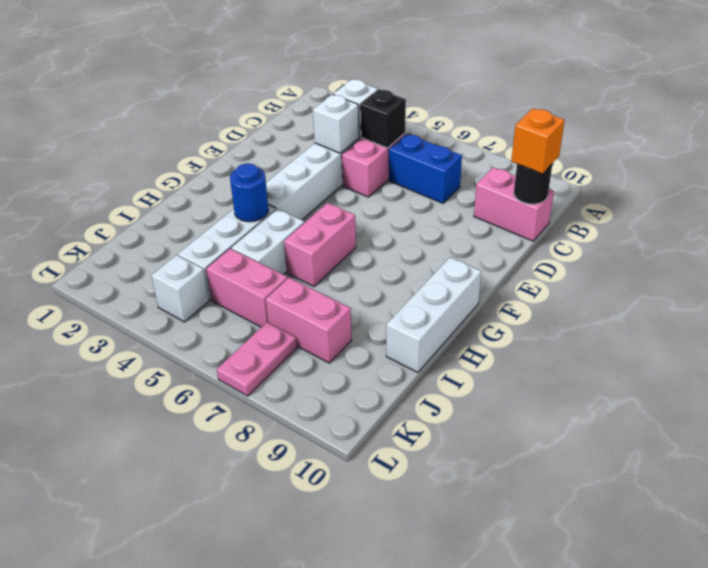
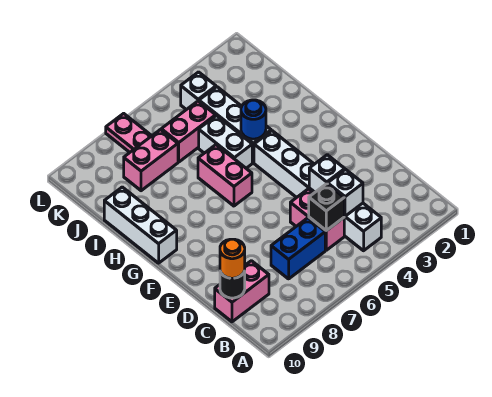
orange brick C10 level 3 -> orange round brick C10 level 3

